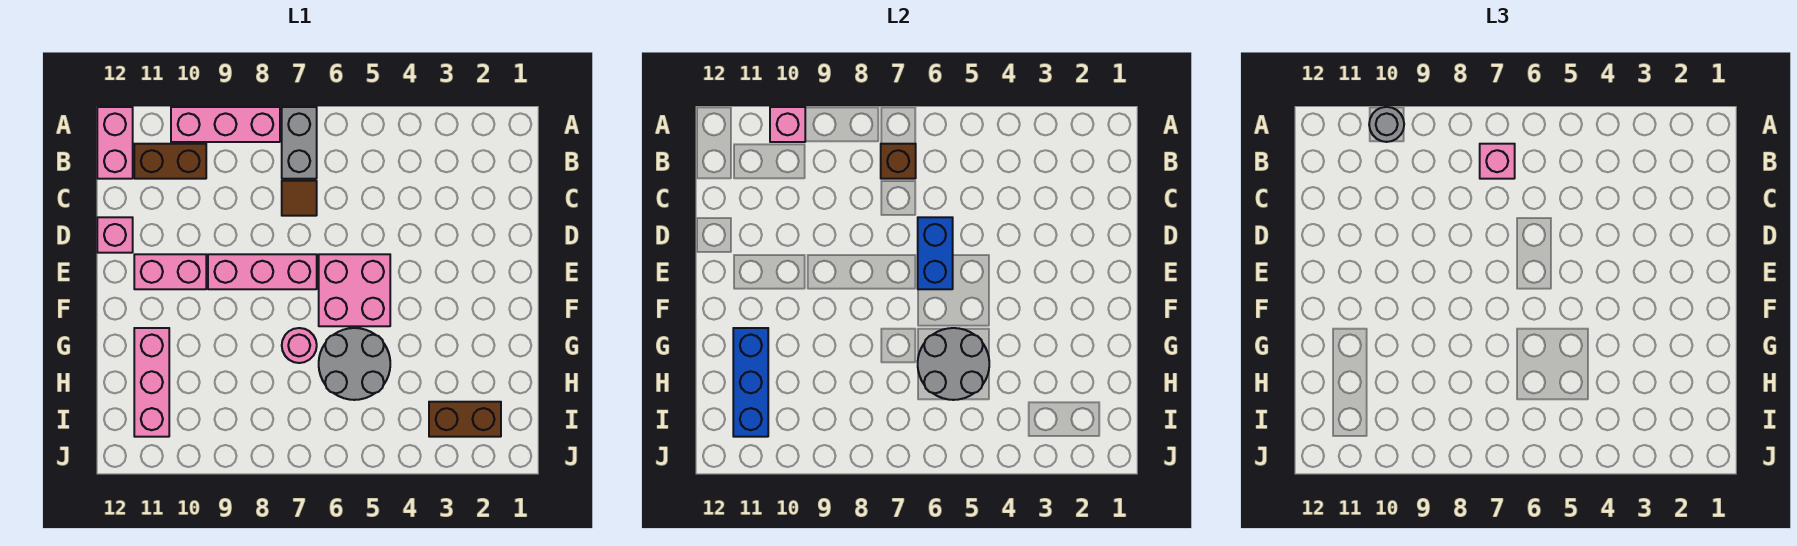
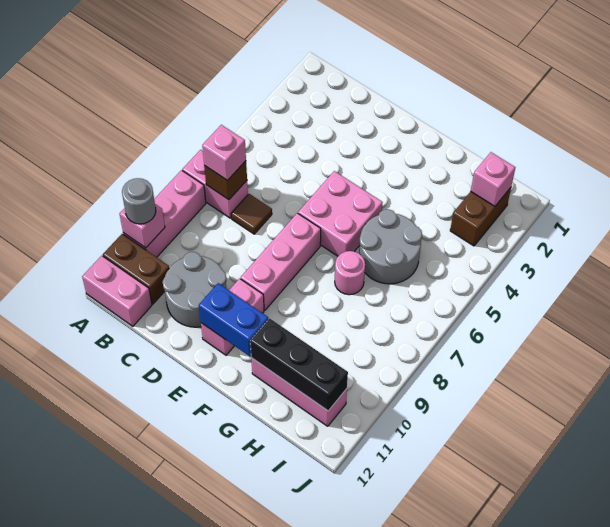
grey brick A7:B7 level 1 -> pink brick A7:B7 level 1
brown brick B10:B11 level 1 -> brown brick A11:B11 level 1
blue brick D6:E6 level 2 -> blue brick E11:F11 level 2
pink brick D12 level 1 -> pink brick I2 level 2
grey round brick G5:H6 level 2 -> grey round brick C10:D11 level 1
blue brick G11:I11 level 2 -> black brick G11:I11 level 2

